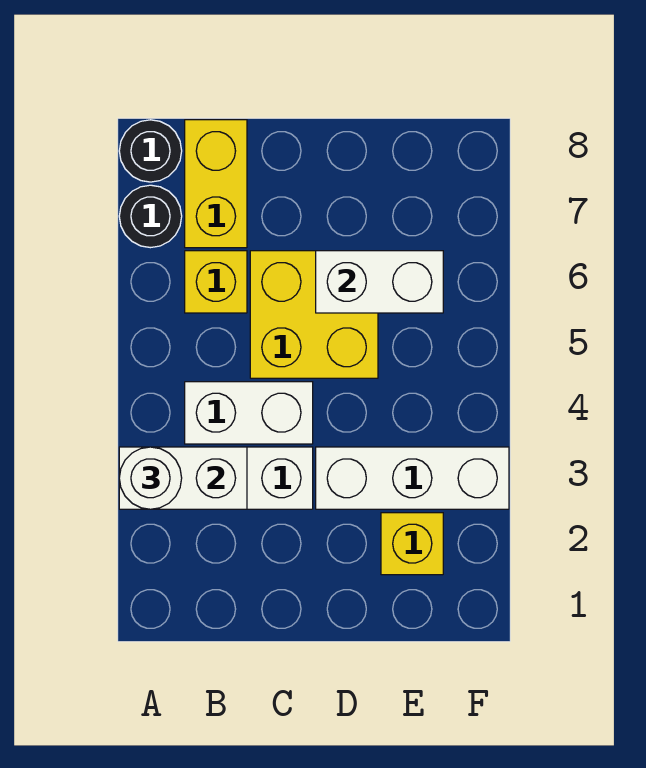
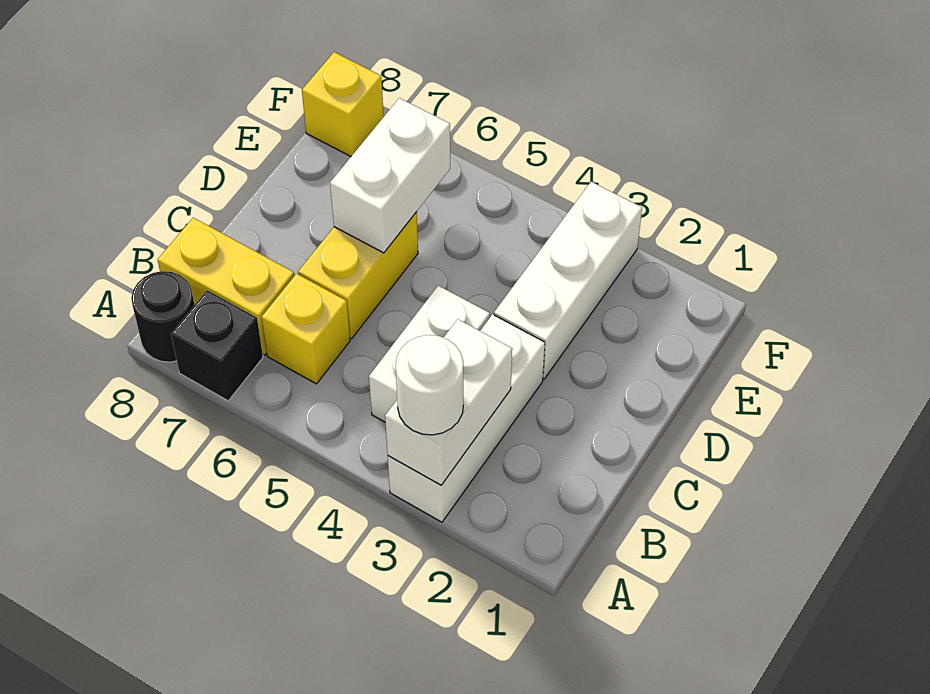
black round brick A7 level 1 -> black brick A7 level 1
yellow brick C5:D6 level 1 -> yellow brick C6:D6 level 1
yellow brick E2 level 1 -> yellow brick F8 level 1

